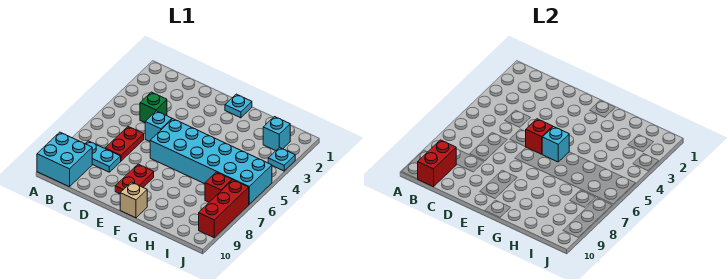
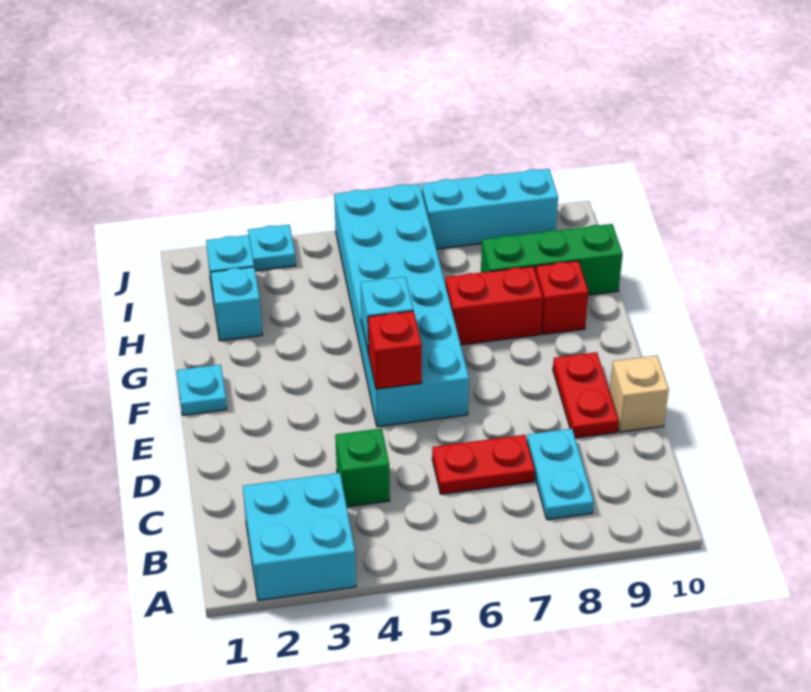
cyan brick A9:B10 level 1 -> cyan brick A2:B3 level 1
red brick B9:B10 level 2 -> red brick G7:G8 level 1
cyan brick D5 level 1 -> cyan brick H2 level 1
red plate E8:E9 level 1 -> red plate D9:E9 level 1
tan brick F10 level 1 -> tan brick D10 level 1
none -> green brick H8:H10 level 1
red brick I7 level 1 -> red brick G9 level 1
red brick J7:J9 level 1 -> cyan brick J7:J9 level 1

